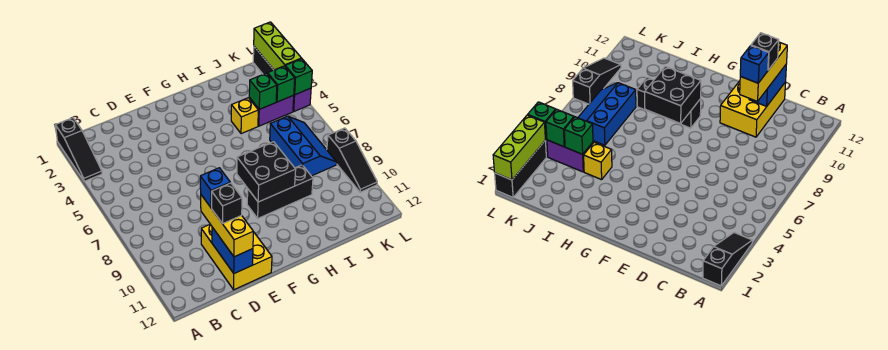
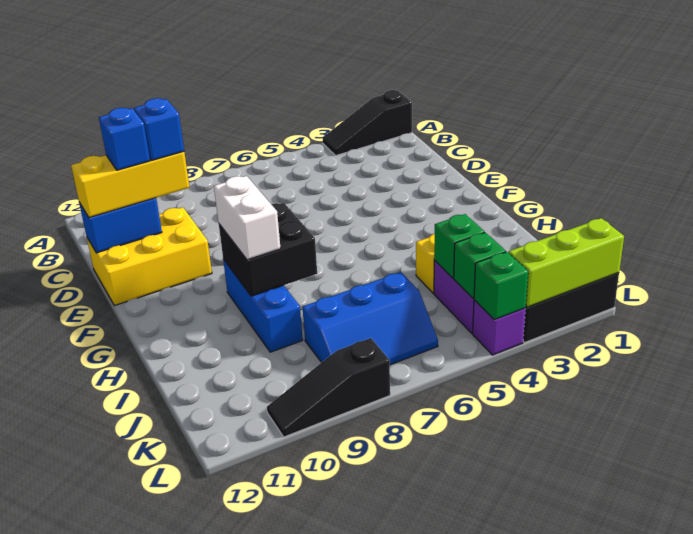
black brick D11 level 4 -> blue brick D11 level 4
black brick G9:I9 level 1 -> blue brick G9:I9 level 1
none -> white brick G9:H9 level 3

